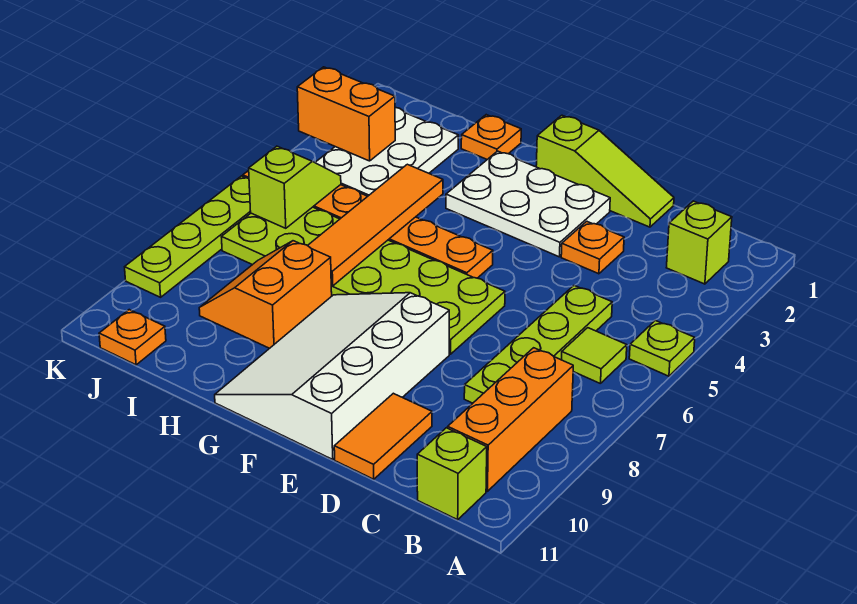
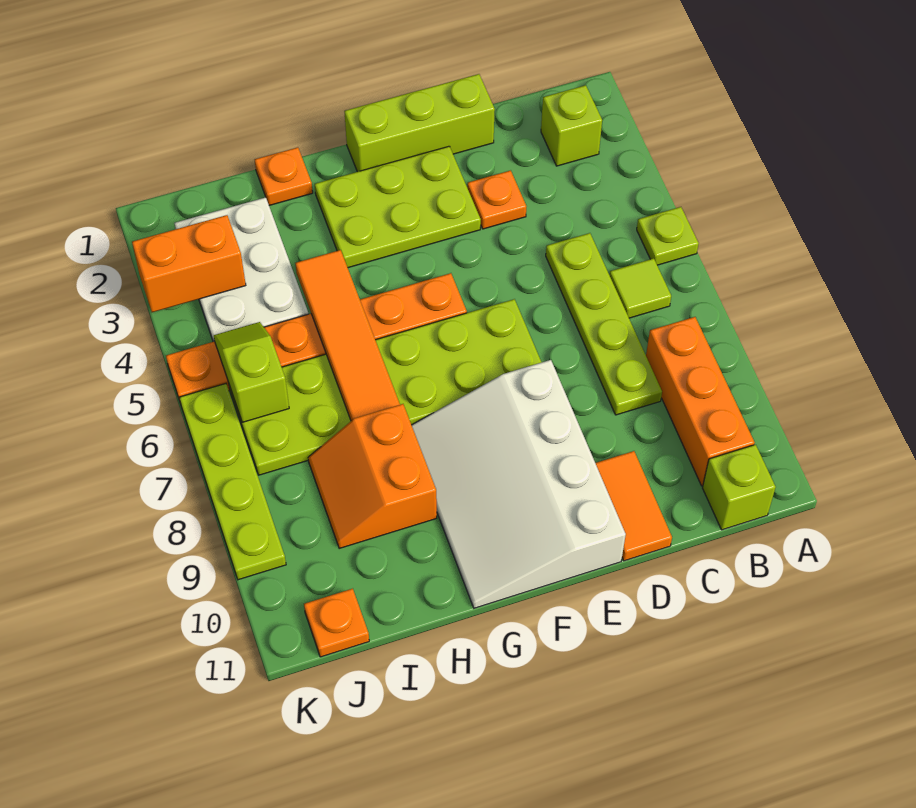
lime slope D1:F1 level 1 top F -> lime brick D1:F1 level 1
white plate E2:G3 level 1 -> lime plate E2:G3 level 1

